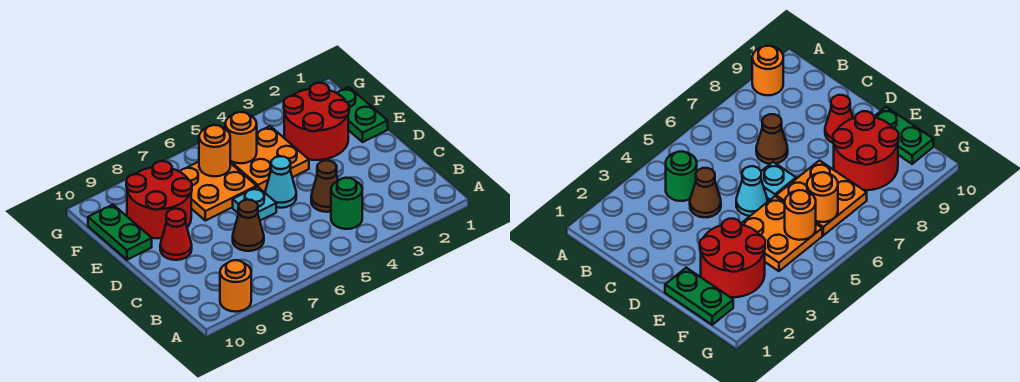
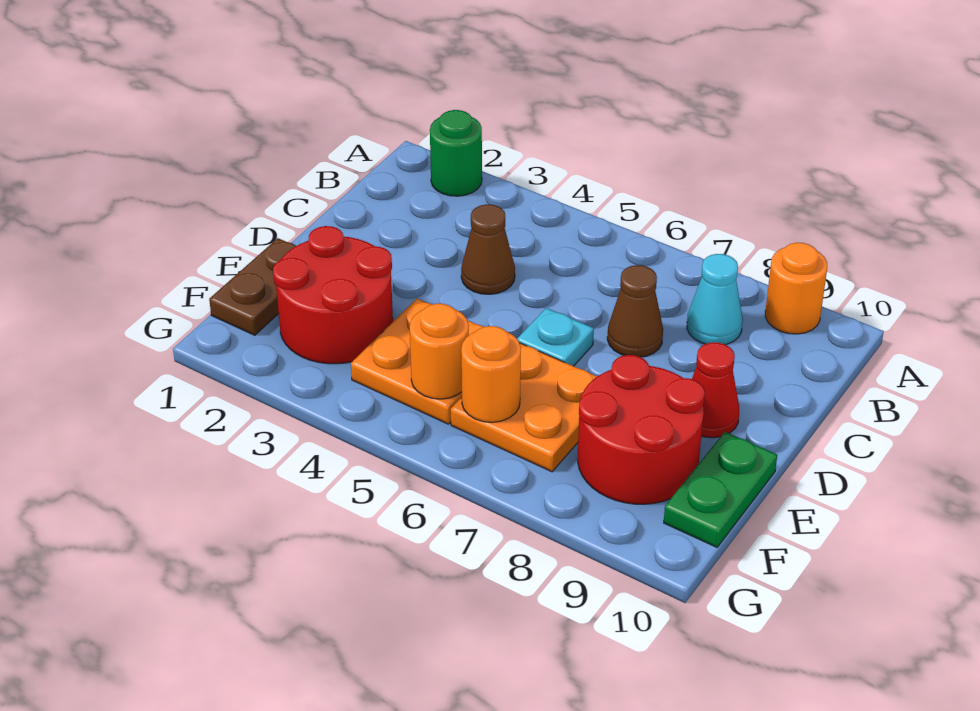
green round brick B4 level 1 -> green round brick A2 level 1
cyan cone D5 level 1 -> cyan cone B8 level 1
green plate E1:F1 level 1 -> brown plate E1:F1 level 1

